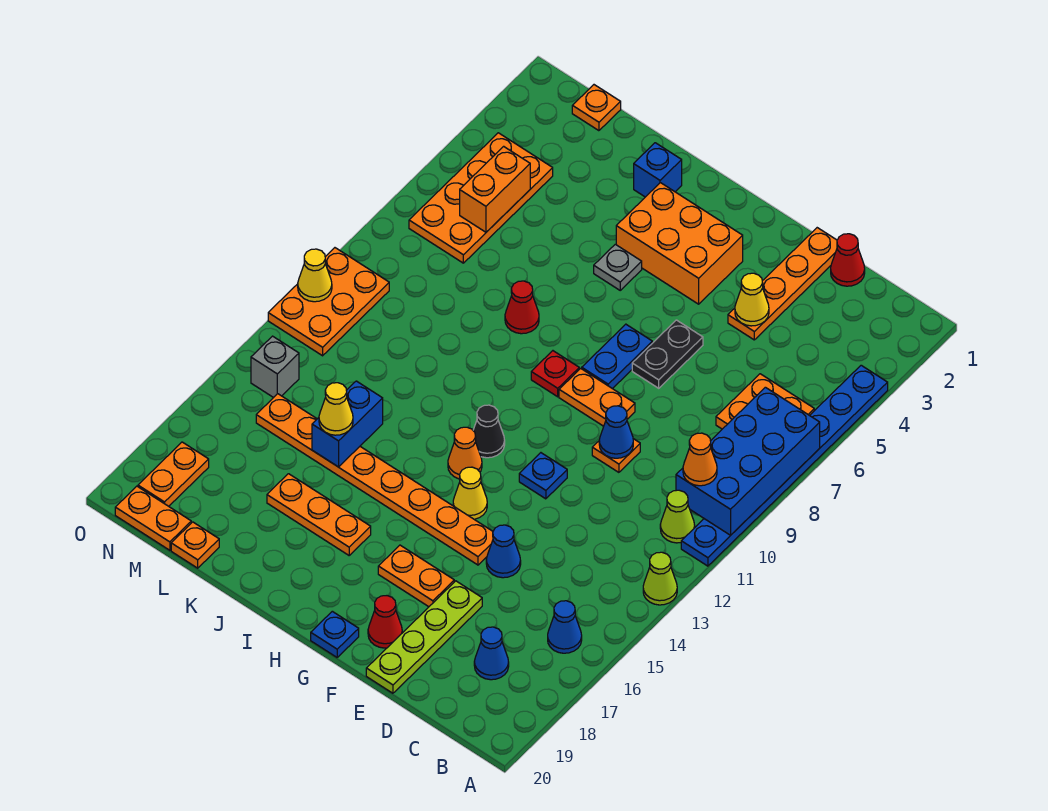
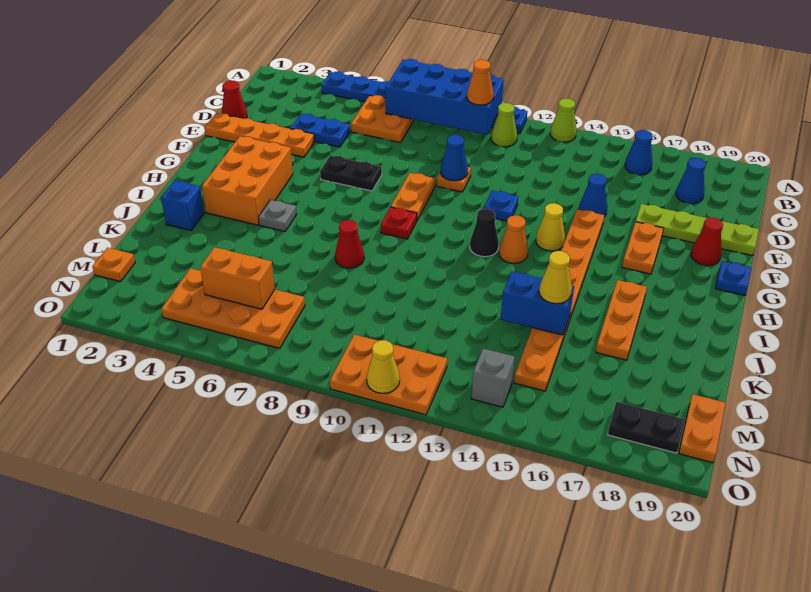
yellow cone E4 level 2 -> none
blue plate G7:G8 level 1 -> blue plate D4:D5 level 1
orange plate L20 level 1 -> none
orange plate N18:N19 level 1 -> black plate N18:N19 level 1

